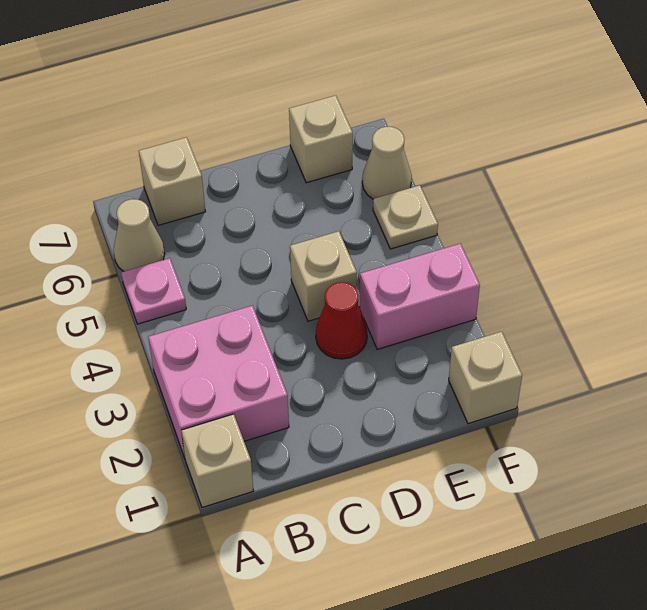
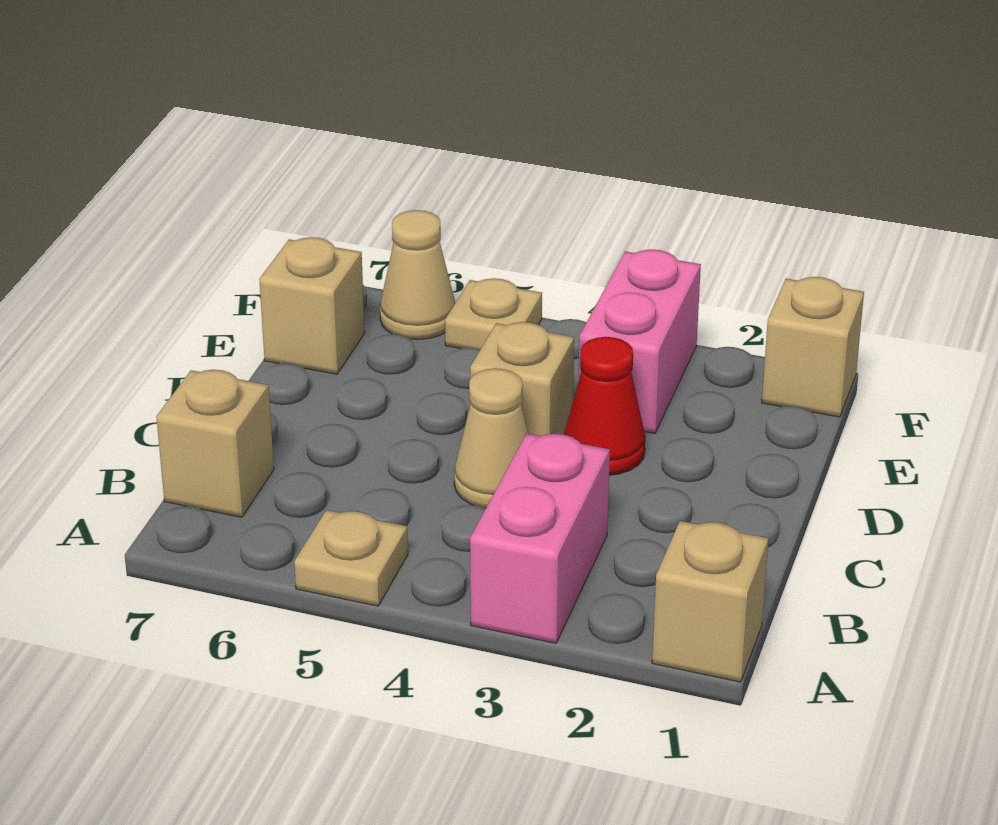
pink brick A2:B3 level 1 -> pink brick A3:B3 level 1
pink plate A5 level 1 -> tan plate A5 level 1
tan cone A6 level 1 -> tan cone C4 level 1

